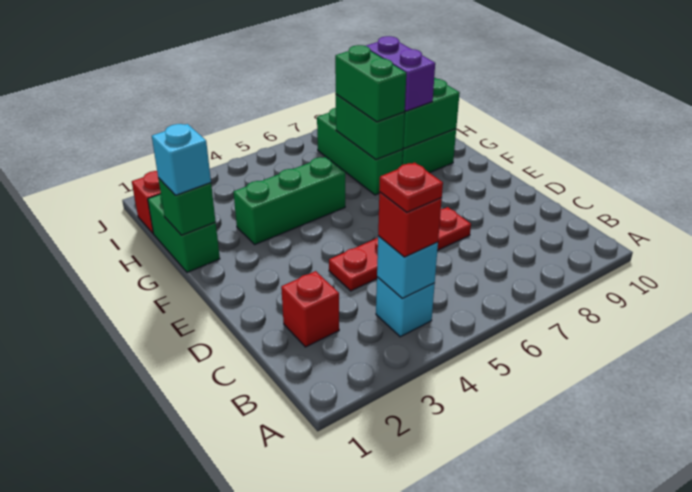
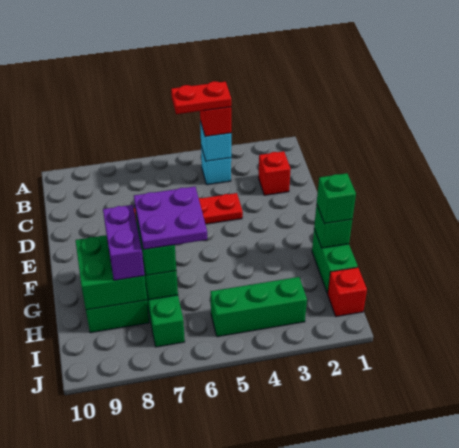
red plate B4 level 4 -> red plate B4:B5 level 4
cyan brick G1 level 3 -> green brick G1 level 3
green brick G3:G5 level 1 -> green brick I3:I5 level 1
none -> purple plate G6:H7 level 4

